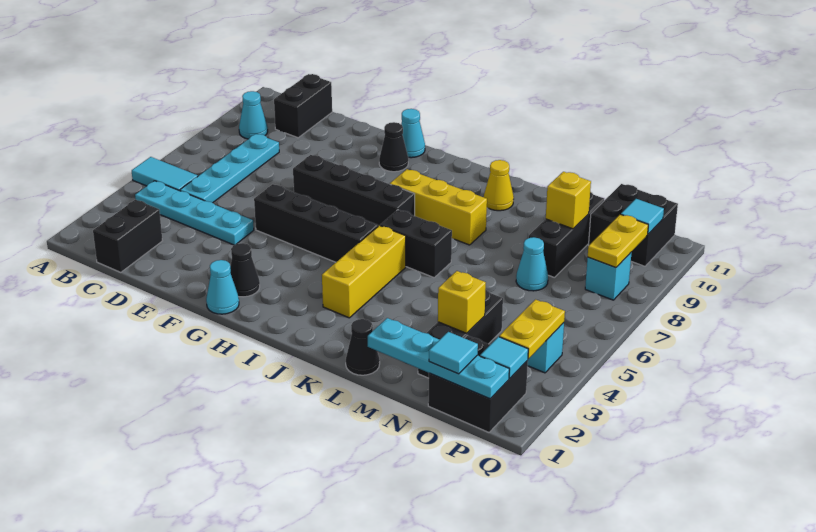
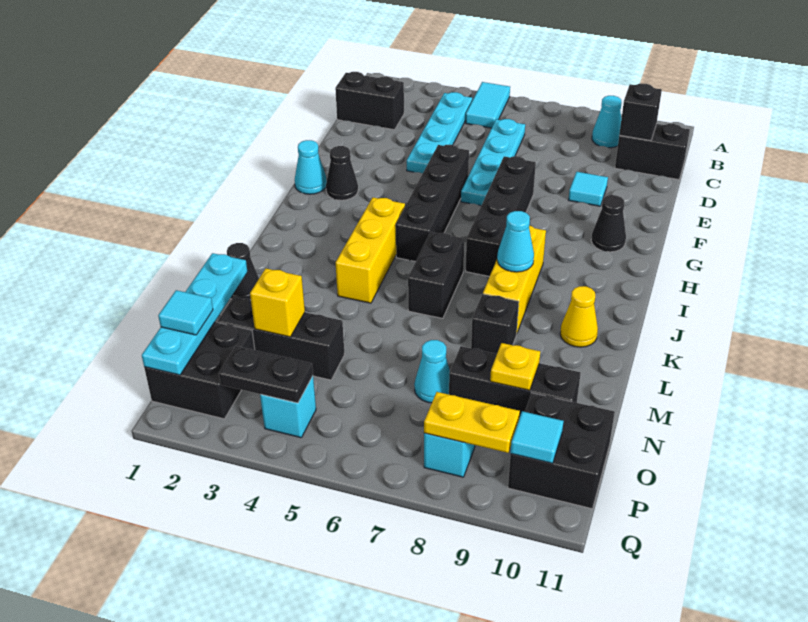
cyan plate C5:C8 level 1 -> cyan plate C6:F6 level 1
none -> black brick C10 level 2
cyan cone G11 level 1 -> cyan cone J8 level 2
yellow brick J3:J5 level 1 -> yellow brick I4:K4 level 1
none -> black brick L8 level 1
yellow brick N9 level 2 -> yellow plate N9 level 2
cyan tile P2 level 2 -> cyan tile E9 level 1
yellow plate P3:P4 level 2 -> black plate P3:P4 level 2

